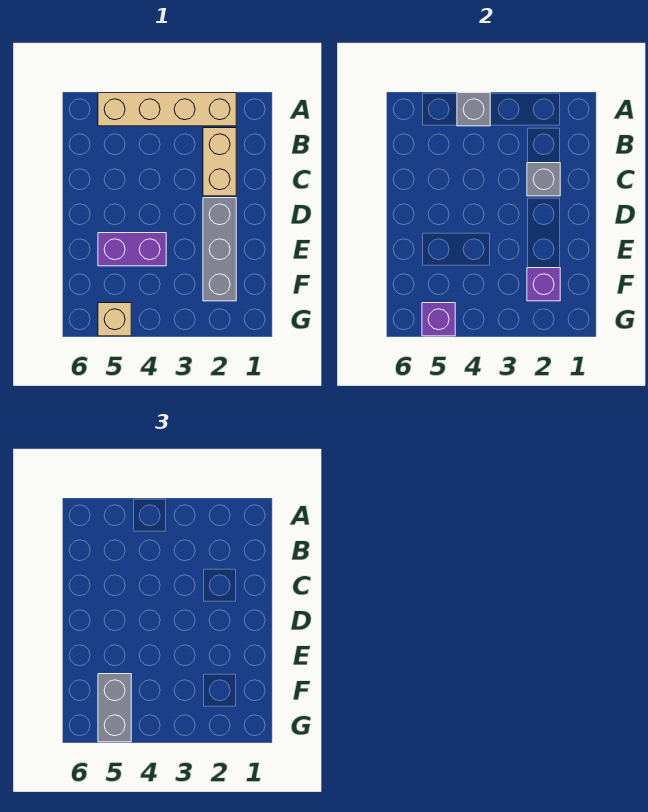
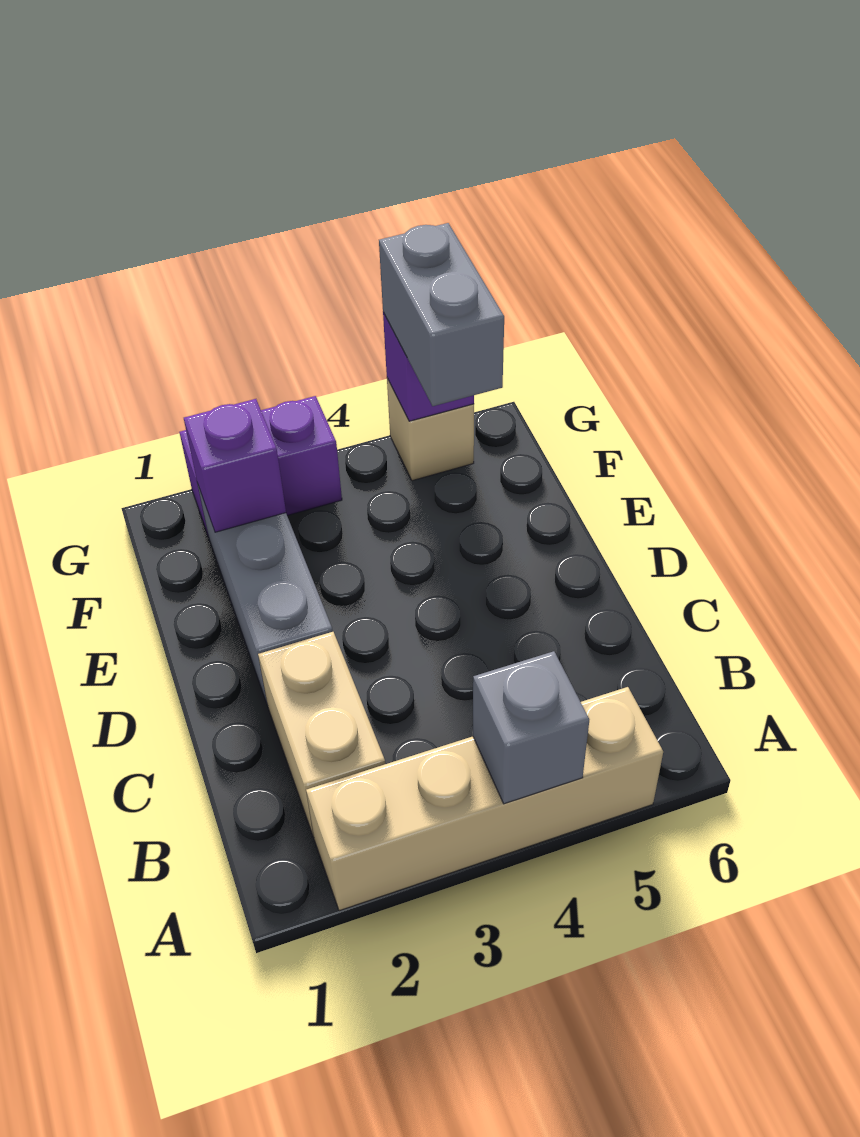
grey brick C2 level 2 -> none
purple brick E4:E5 level 1 -> purple brick G2:G3 level 1

